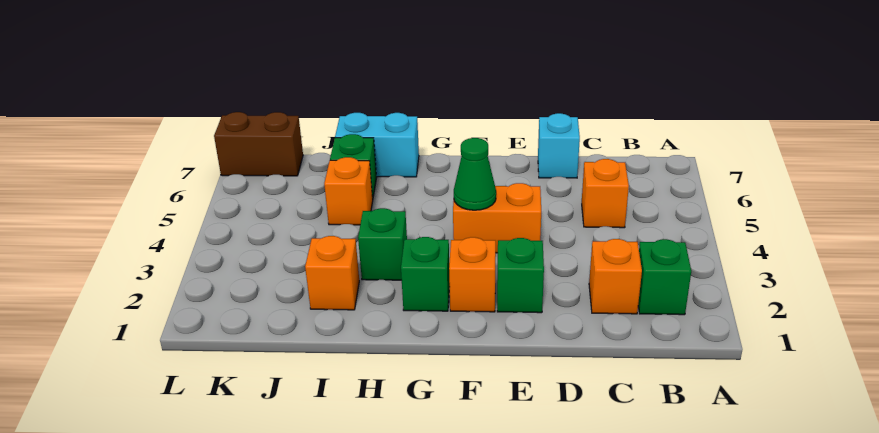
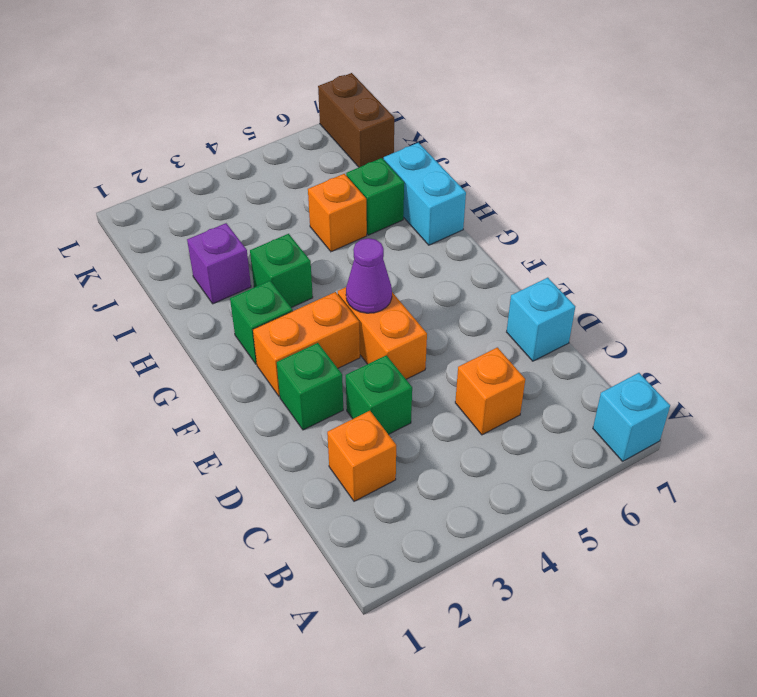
none -> cyan brick A7 level 1
green brick B2 level 1 -> green brick D3 level 1
orange brick F2 level 1 -> orange brick F2:F3 level 1
green cone F4 level 2 -> purple cone F4 level 2
orange brick I2 level 1 -> purple brick I2 level 1

